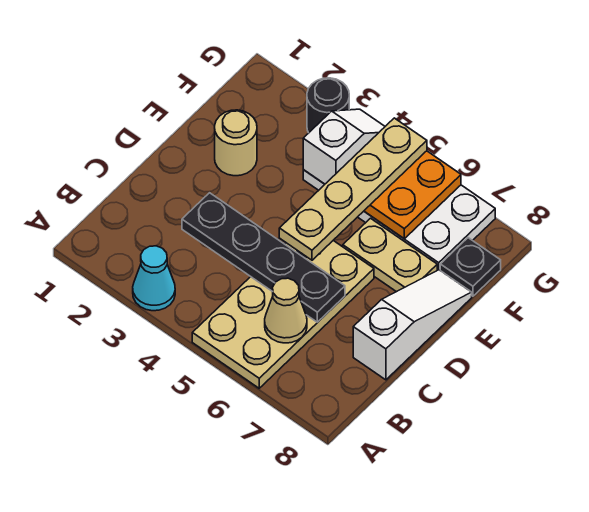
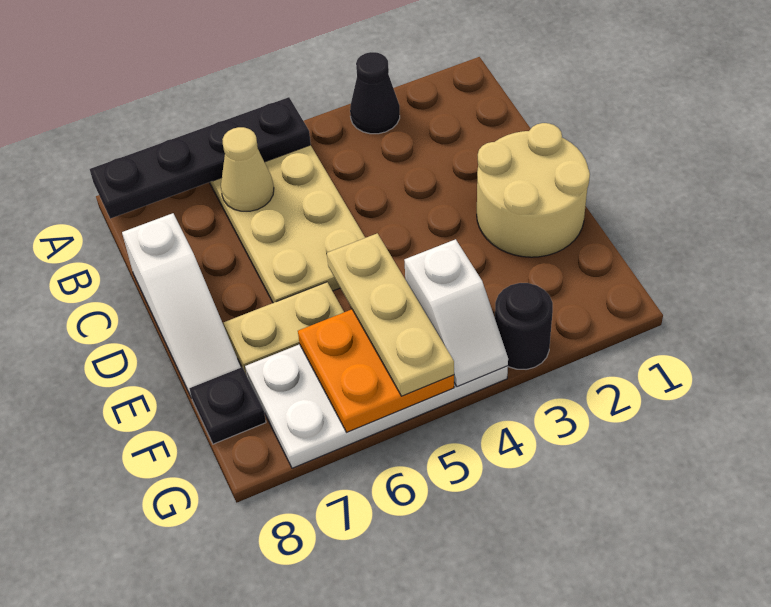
cyan cone A3 level 1 -> black cone A3 level 1
black plate C3:C6 level 2 -> black plate A5:A8 level 2
tan plate D5:G5 level 3 -> tan plate E5:G5 level 3
tan round brick E2 level 1 -> tan round brick D1:E2 level 1

